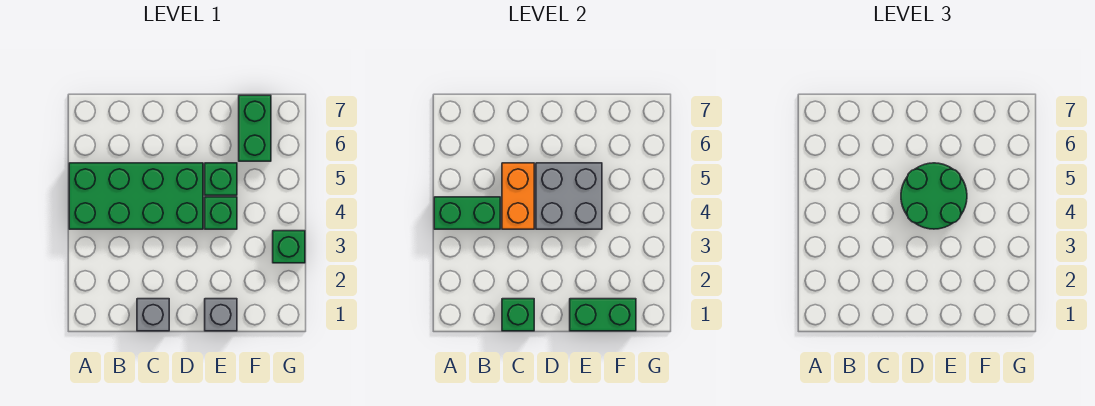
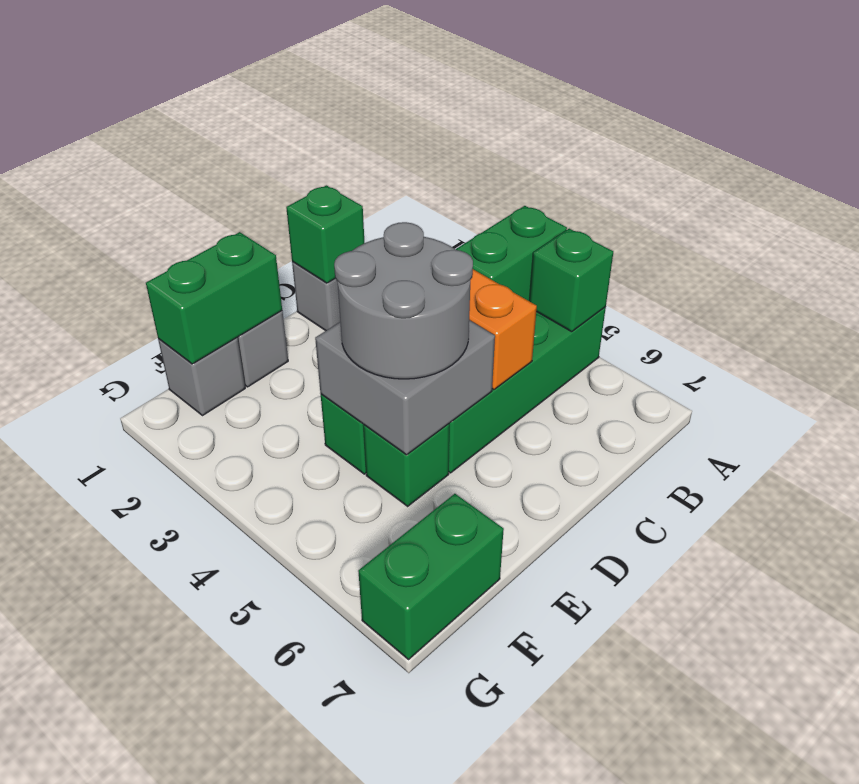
green round brick D4:E5 level 3 -> grey round brick D4:E5 level 3
none -> grey brick F1 level 1
green brick F6:F7 level 1 -> green brick F7:G7 level 1
green brick G3 level 1 -> green brick A5 level 2

